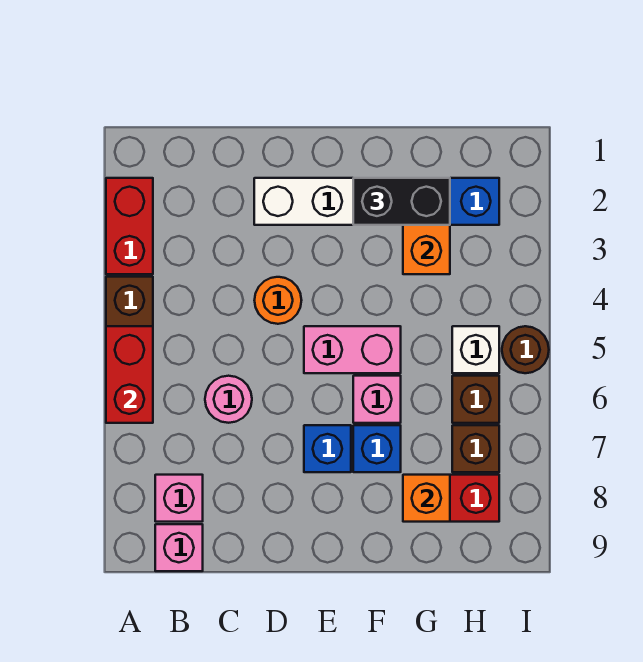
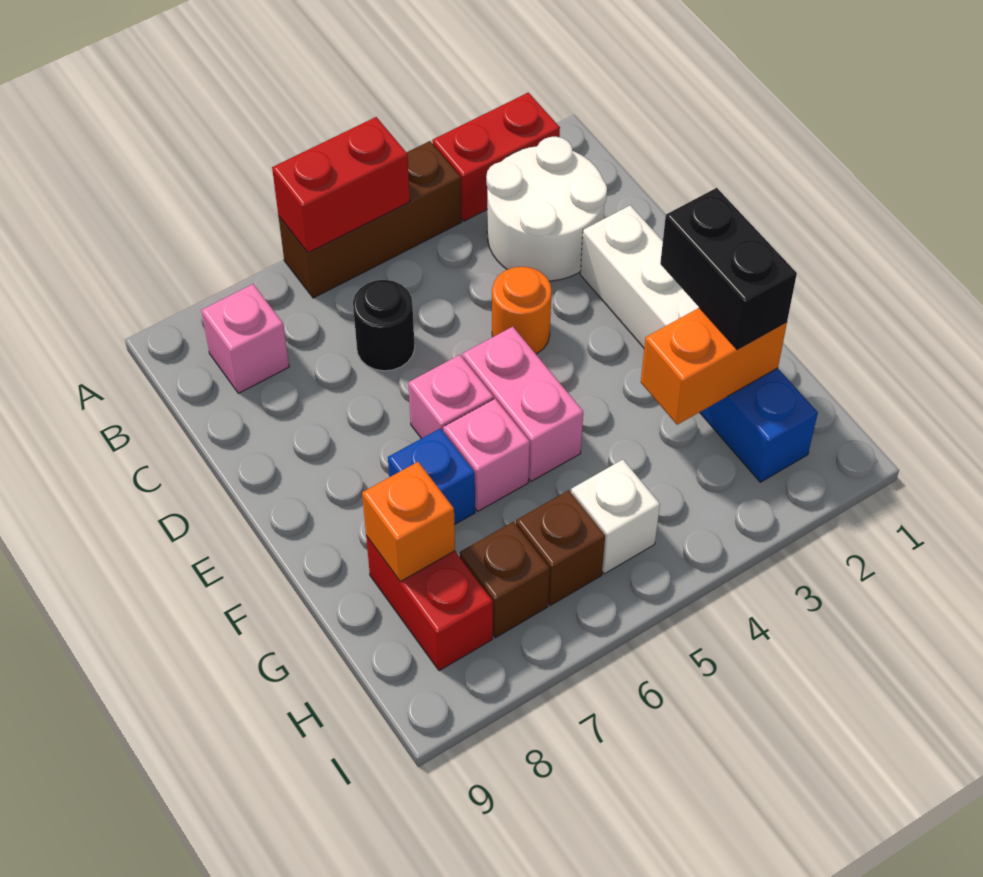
none -> white round brick B2:C3 level 1
pink brick B9 level 1 -> pink brick E6 level 1
pink round brick C6 level 1 -> black round brick C6 level 1
blue brick E7 level 1 -> none
brown round brick I5 level 1 -> none

